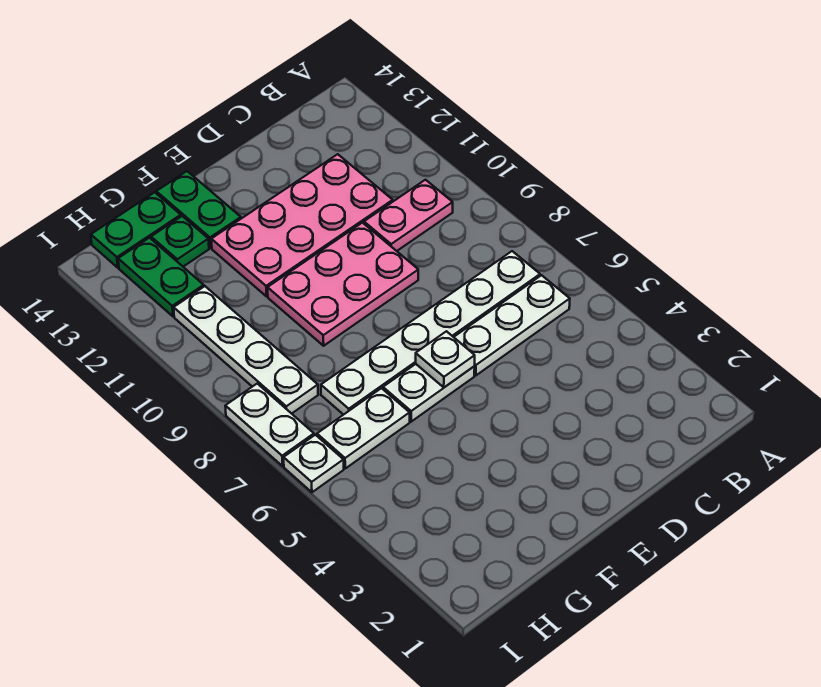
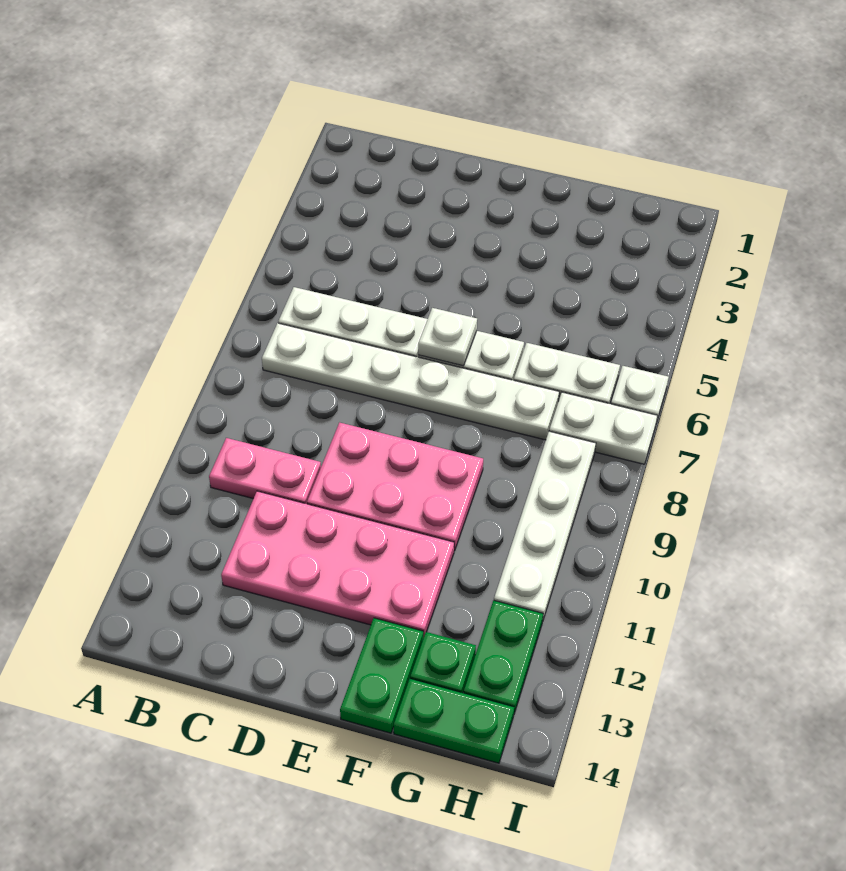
white plate I7:I8 level 1 -> white plate H7:I7 level 1

